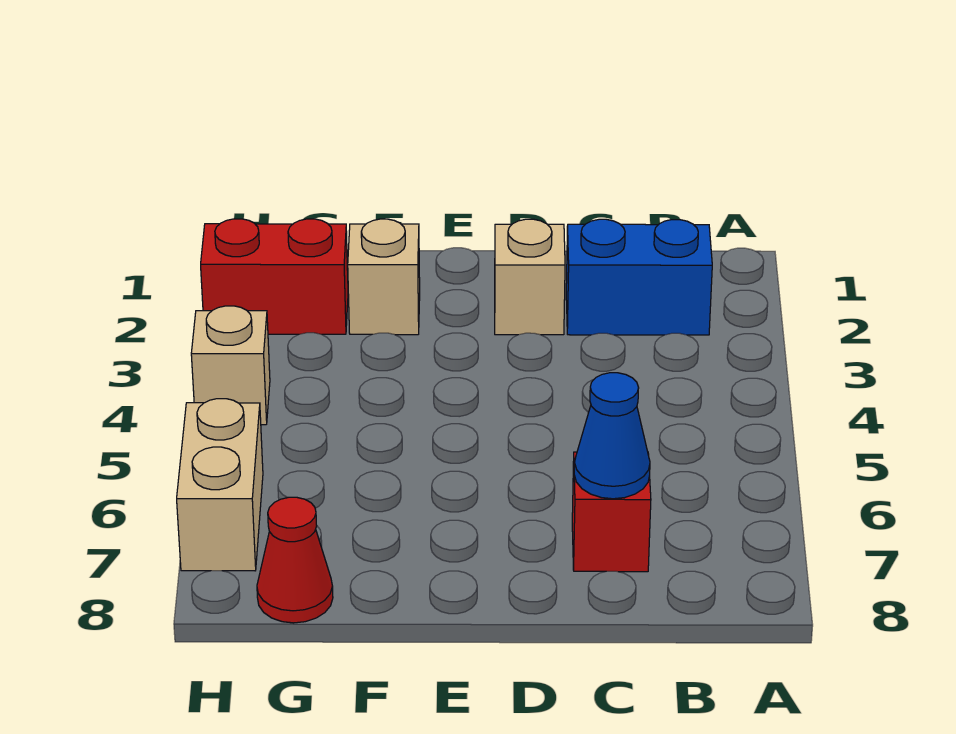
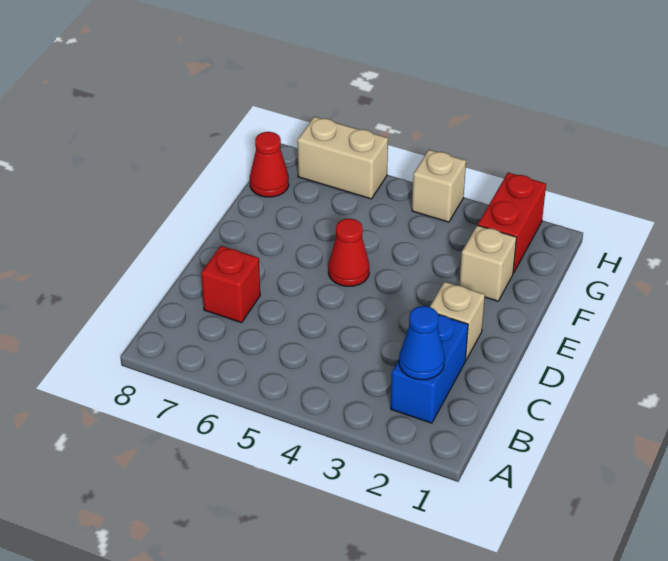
blue cone C7 level 2 -> blue cone B2 level 2
none -> red cone E5 level 1

